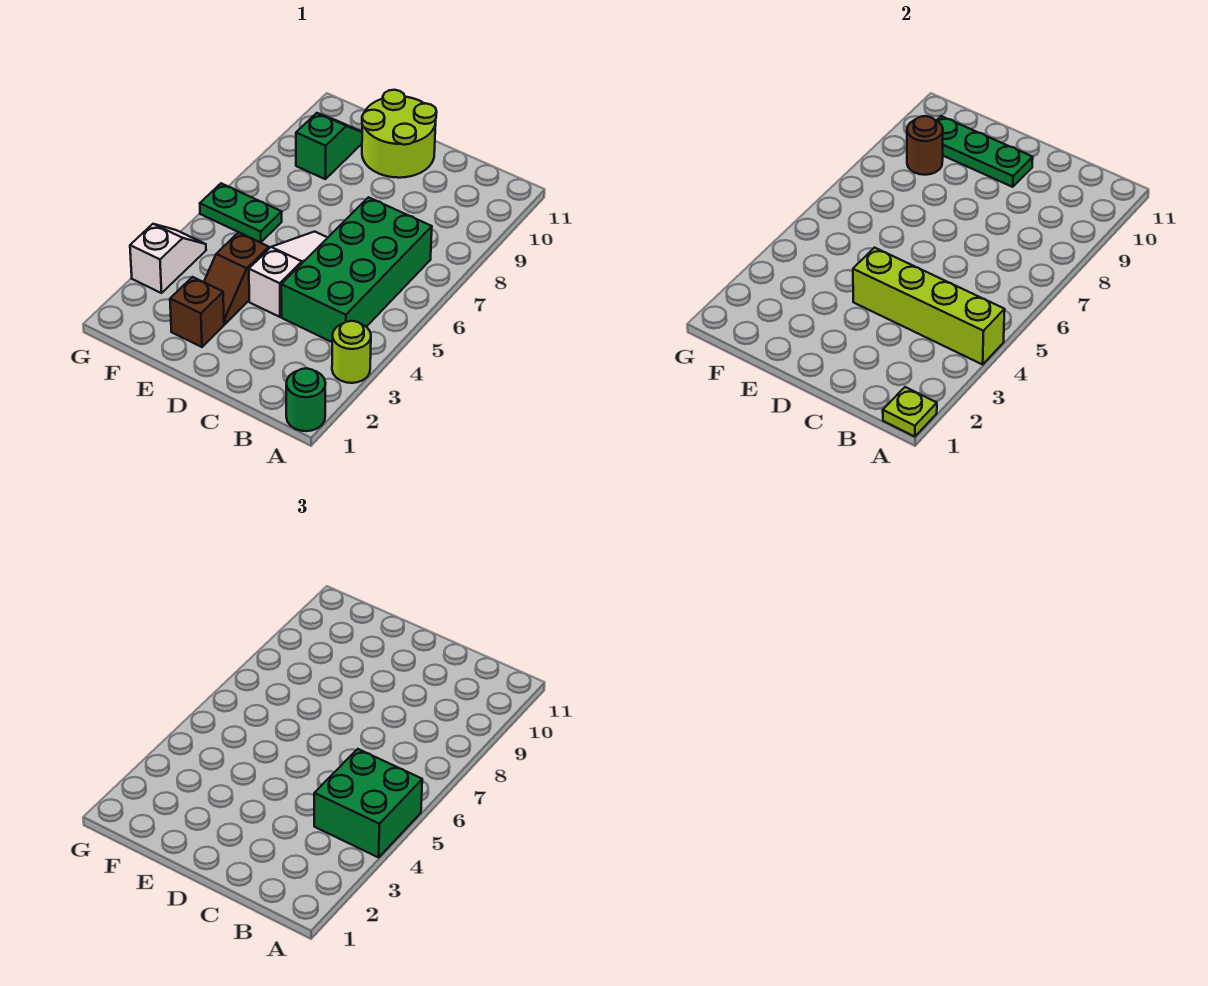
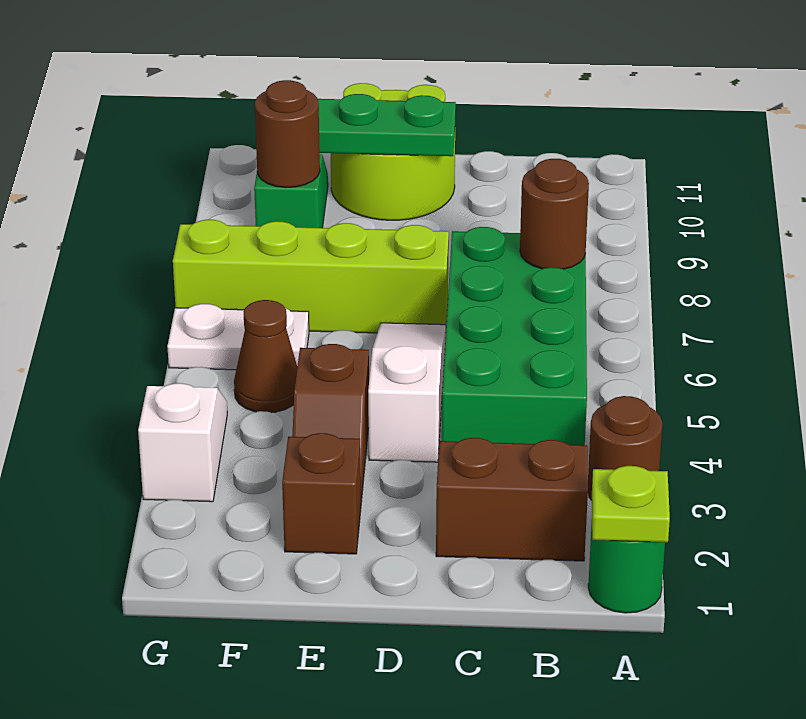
lime round brick A3 level 1 -> brown round brick A3 level 1
lime brick A4:D4 level 2 -> lime brick D7:G7 level 1
green brick A4:B5 level 3 -> none
none -> brown brick B2:C2 level 1
none -> brown round brick B7 level 2
none -> brown cone F5 level 1
green plate F6:G6 level 1 -> white plate F6:G6 level 1

